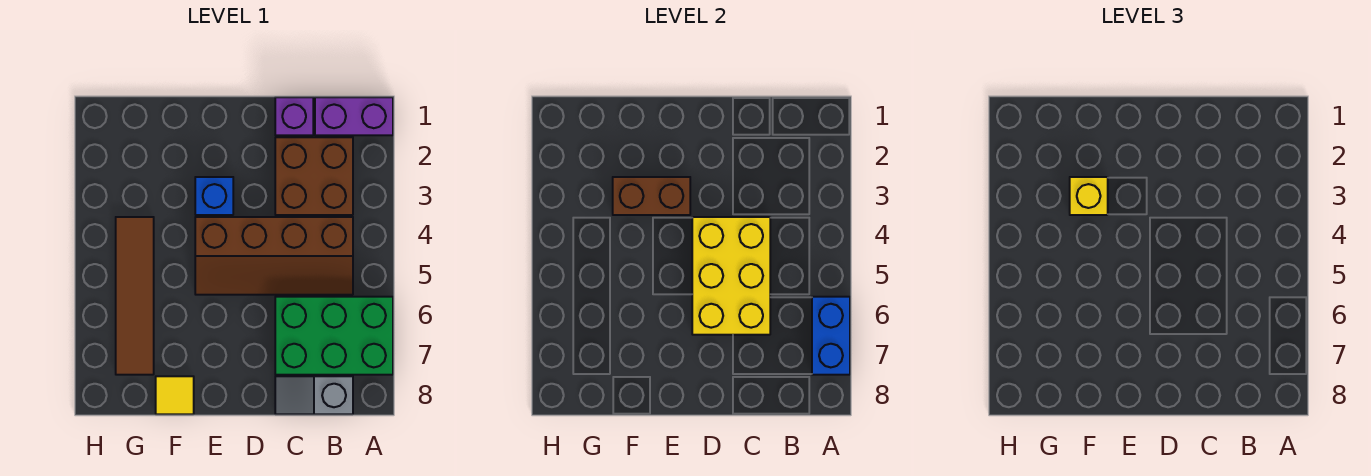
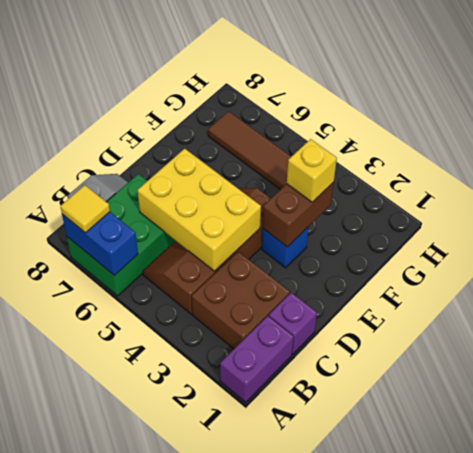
yellow tile F8 level 1 -> yellow tile A7 level 3

